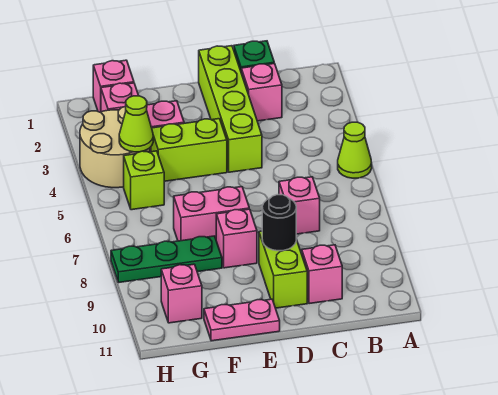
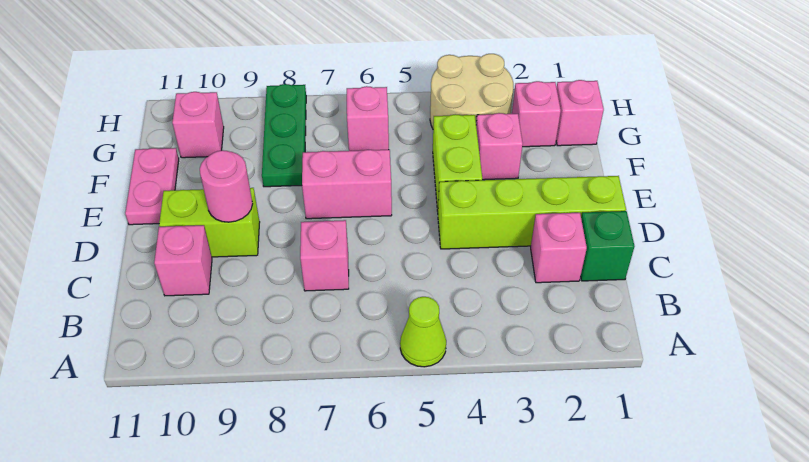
black round brick D9 level 2 -> pink round brick D9 level 2
pink brick E7:F7 level 1 -> pink brick E6:E7 level 1
pink brick E8 level 1 -> pink brick G6 level 1
lime cone G4 level 2 -> none
lime brick G5 level 1 -> none

